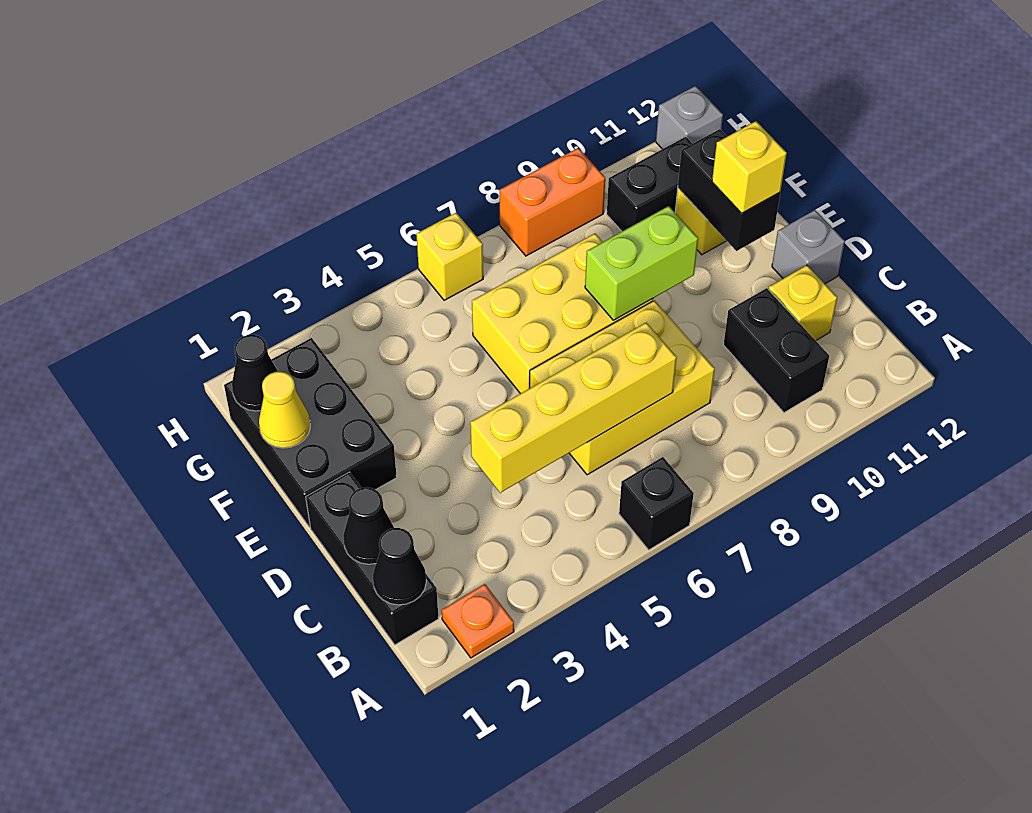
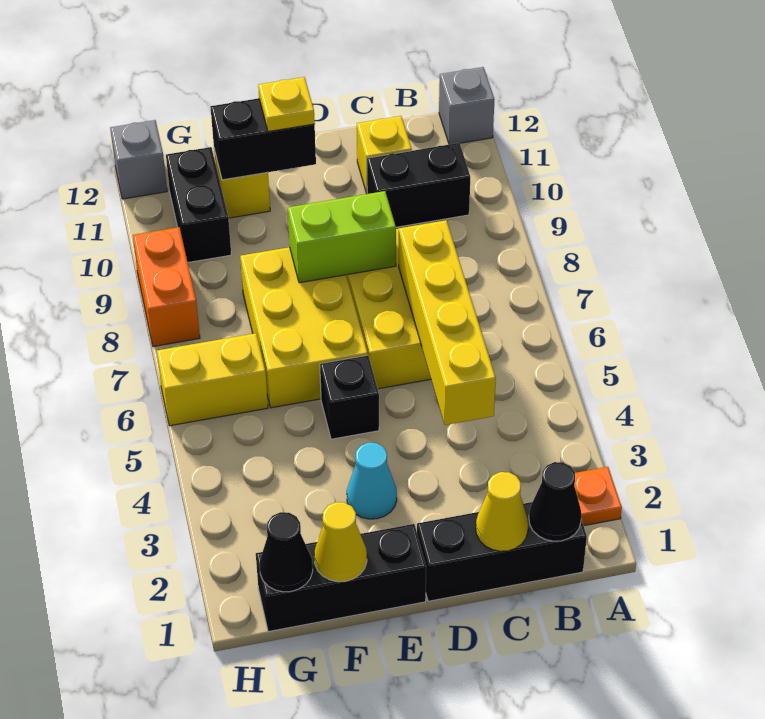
black brick A6 level 1 -> black brick E5 level 1
black cone C1 level 2 -> yellow cone C1 level 2
grey brick D12 level 1 -> grey brick A12 level 1
black brick E1:G2 level 1 -> black brick E1:G1 level 1
none -> cyan cone E3 level 1
lime brick E8:E9 level 2 -> lime brick D8:E8 level 2
yellow brick E11 level 3 -> yellow plate E11 level 3
yellow brick H6 level 1 -> yellow brick G6:H6 level 1

